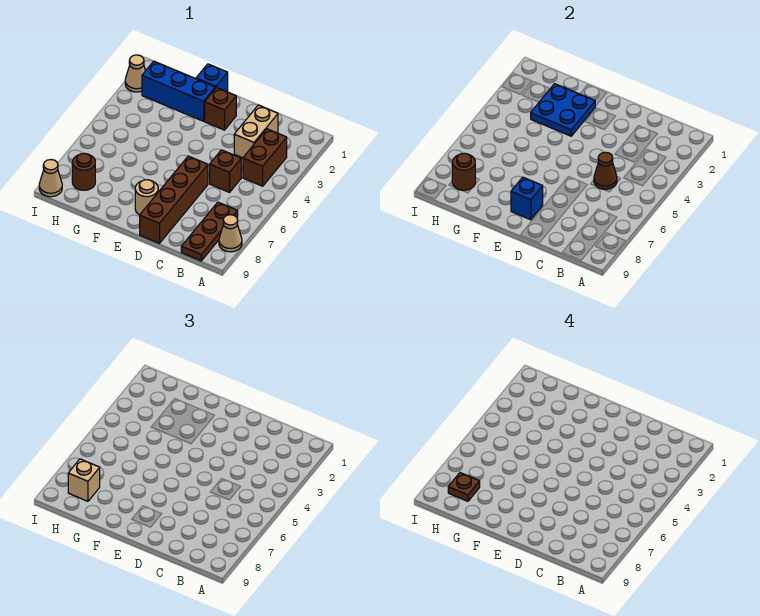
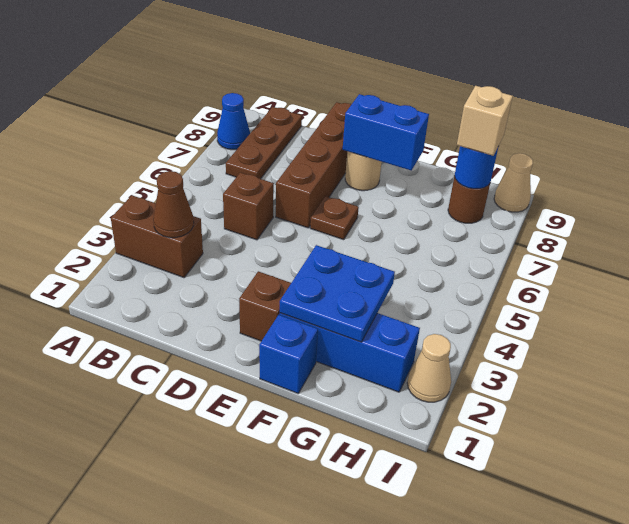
tan cone A8 level 1 -> blue cone A8 level 1
brown brick B3:B4 level 1 -> brown brick A3:B3 level 1
tan brick C2:C3 level 1 -> none
brown cone C5 level 2 -> brown cone B3 level 2
blue brick E8 level 2 -> blue brick E8:F8 level 2
brown round brick H8 level 2 -> blue round brick H8 level 2
brown plate H8 level 4 -> brown plate E6 level 1

